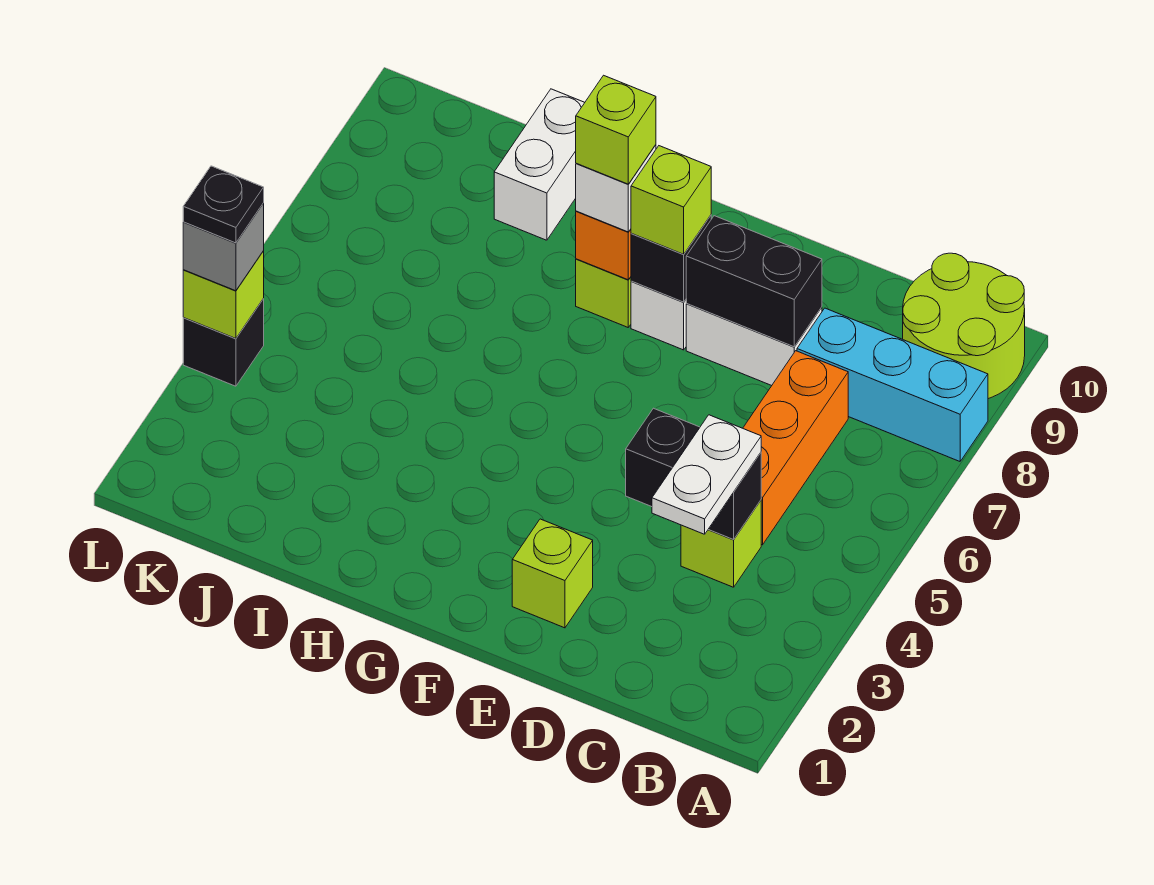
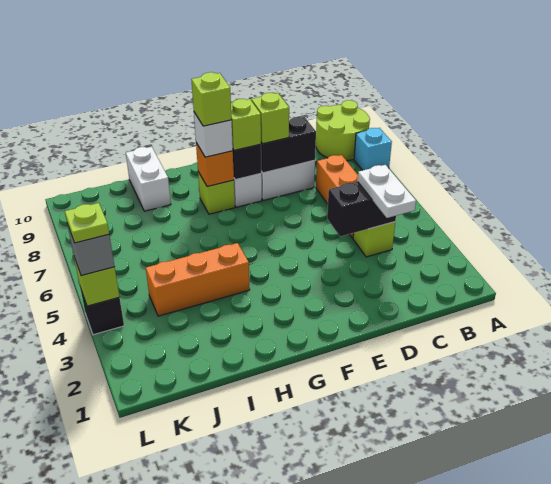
cyan brick A8:C8 level 1 -> cyan brick A8 level 1
lime brick E2 level 1 -> lime brick E8 level 3
none -> orange brick H4:J4 level 1
black plate L4 level 4 -> lime plate L4 level 4

